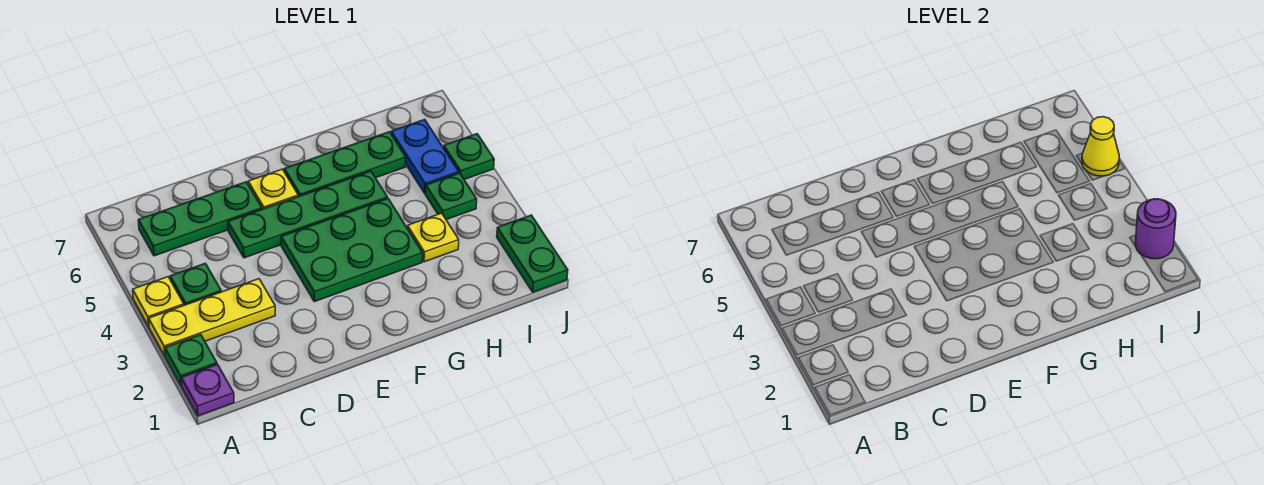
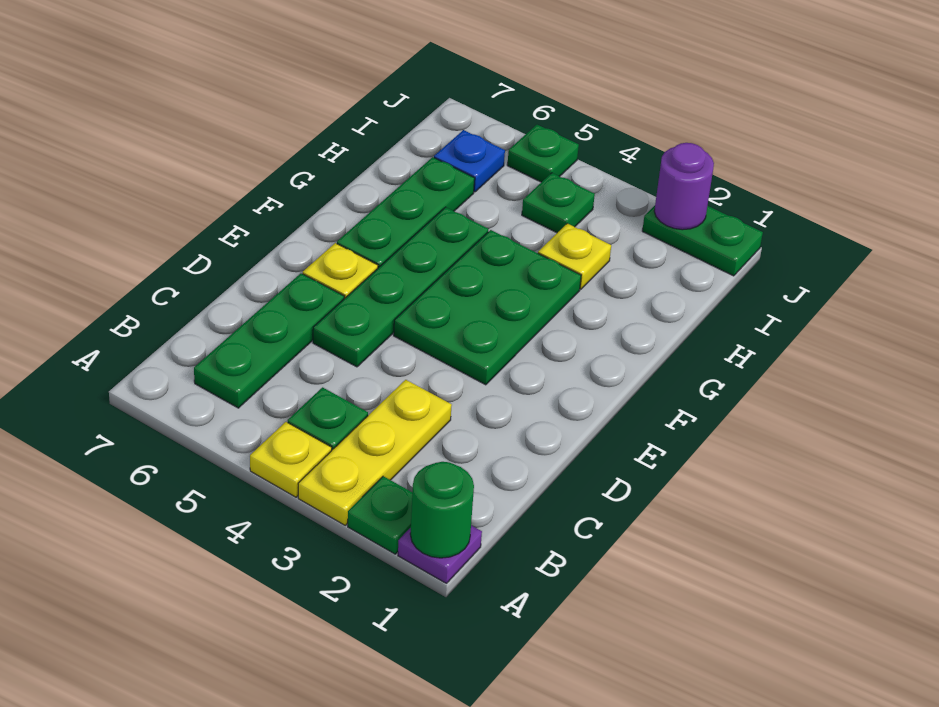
none -> green round brick A1 level 2
blue plate I5:I6 level 1 -> blue plate I6 level 1
yellow cone J5 level 2 -> none

